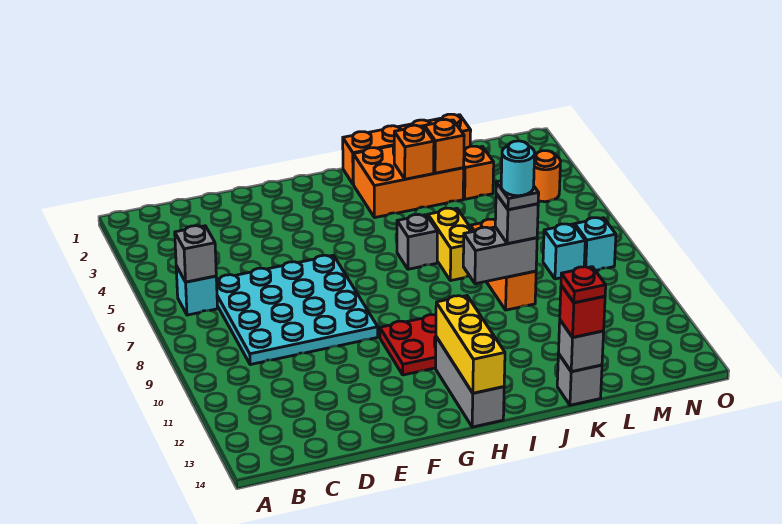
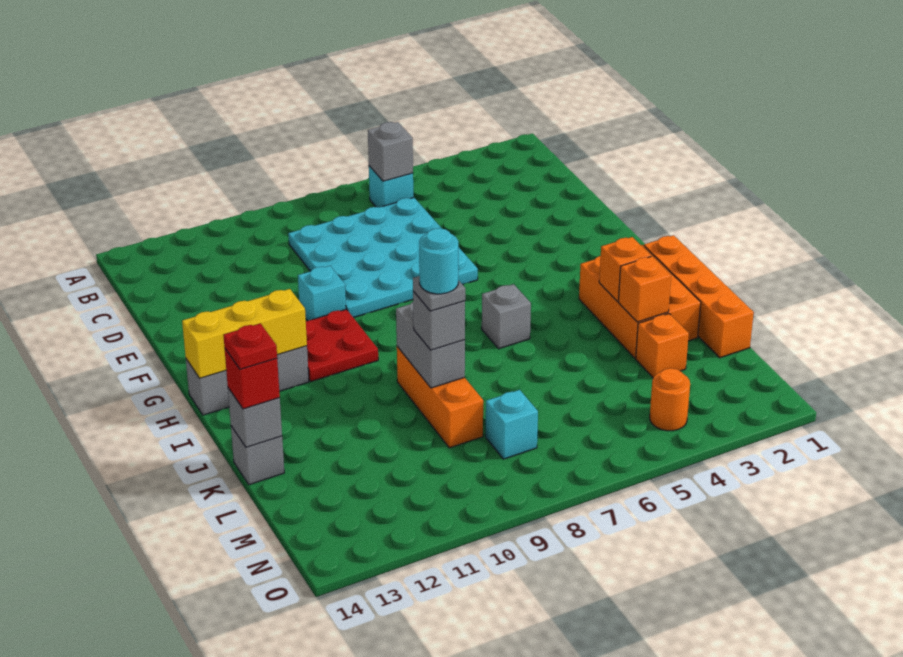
yellow brick J6:J7 level 1 -> none
orange brick K7:K9 level 1 -> orange brick J9:L9 level 1
cyan brick N8 level 1 -> cyan brick F10 level 1

